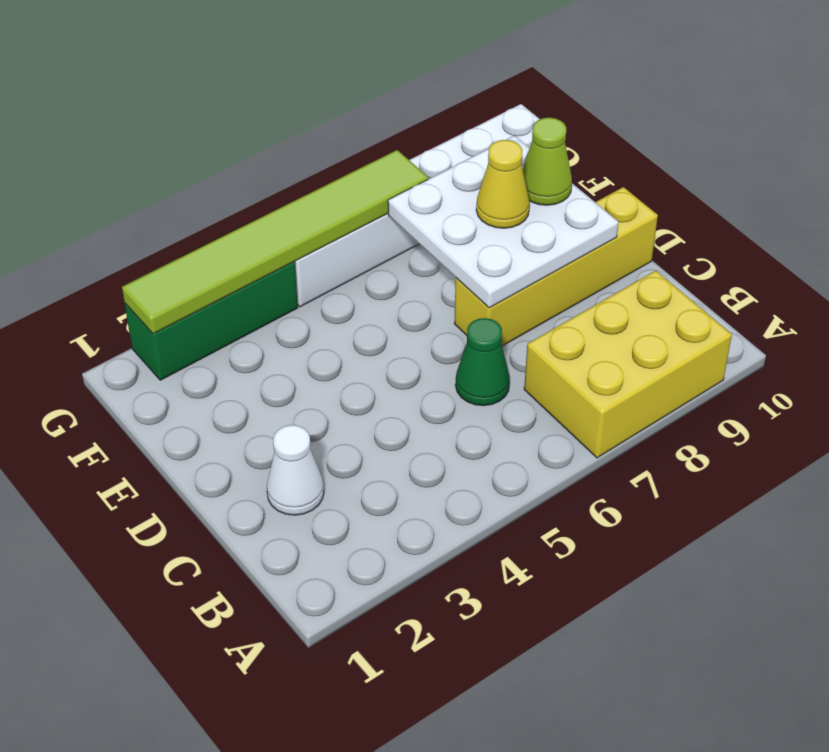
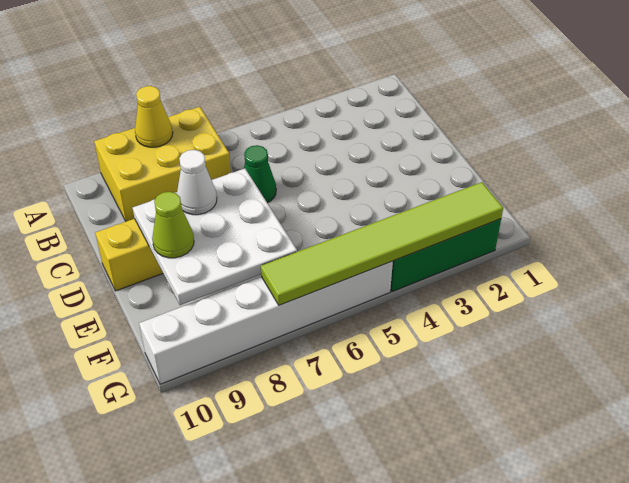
white cone C2 level 1 -> white cone D8 level 3
yellow cone E8 level 3 -> yellow cone A8 level 2

